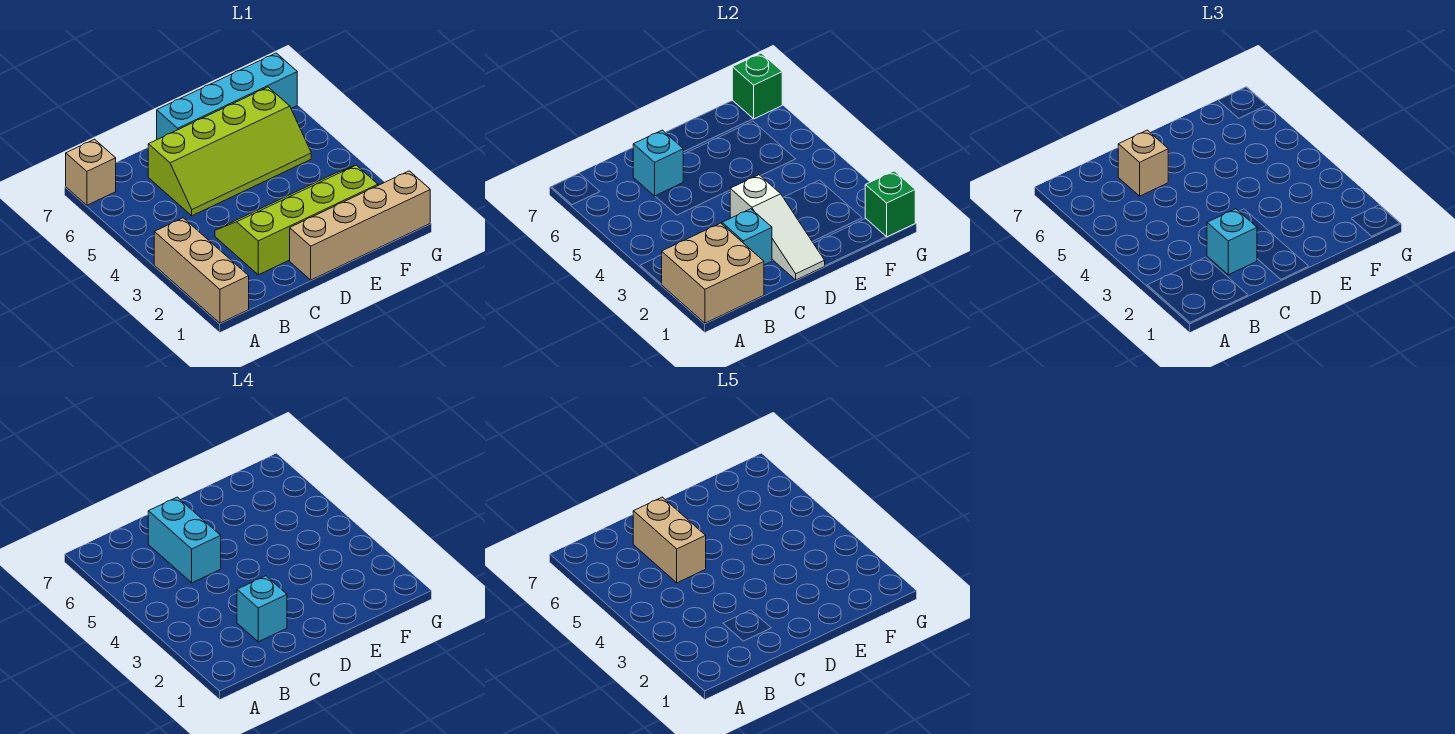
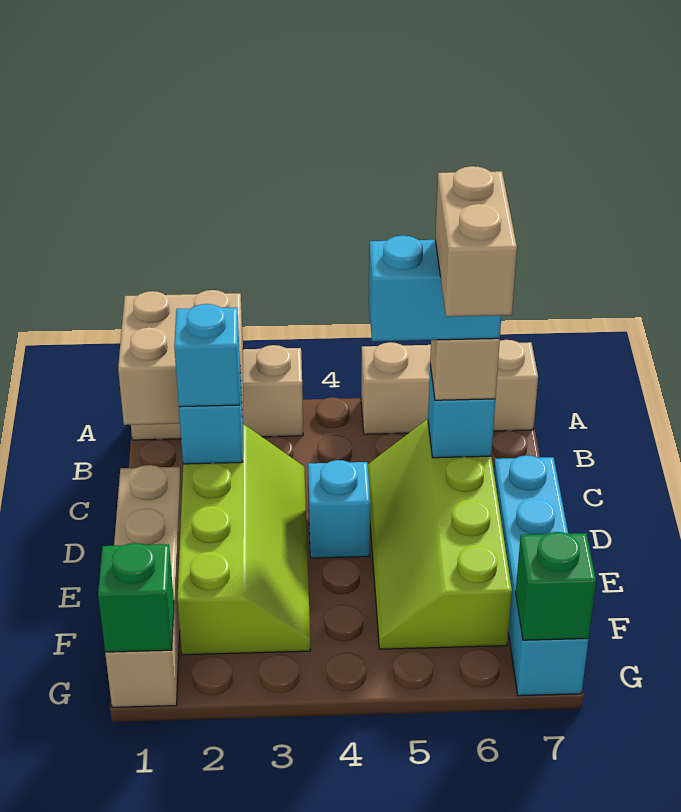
tan brick A7 level 1 -> tan brick A5:A7 level 1
cyan brick C2 level 4 -> cyan brick D4 level 1
tan brick C5:C6 level 5 -> tan brick C6:D6 level 5
white slope D1:D3 level 2 top 3 -> none

